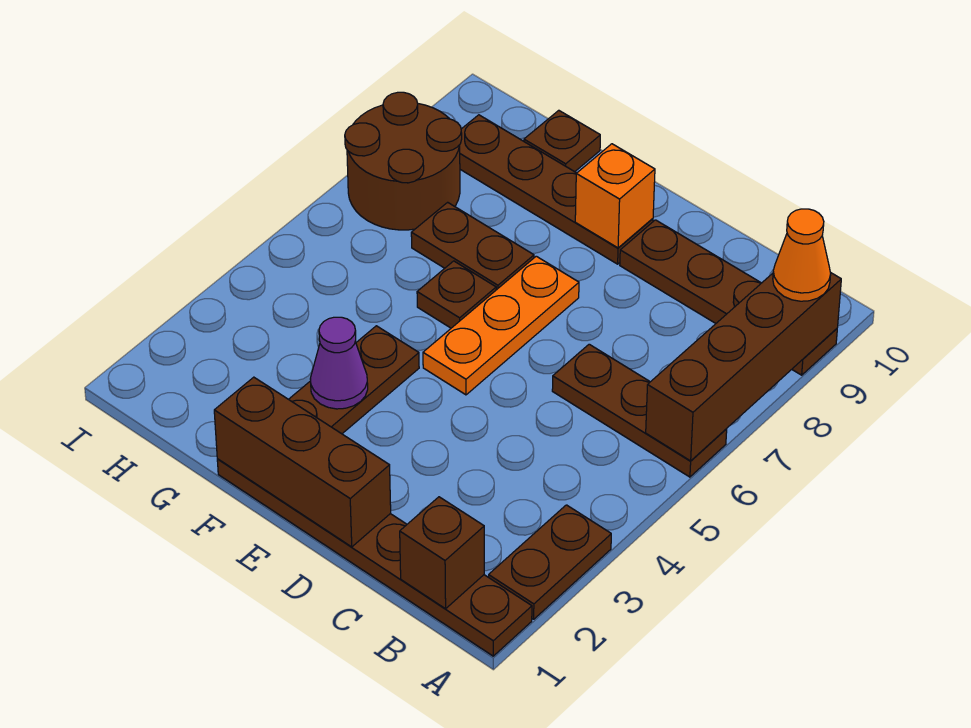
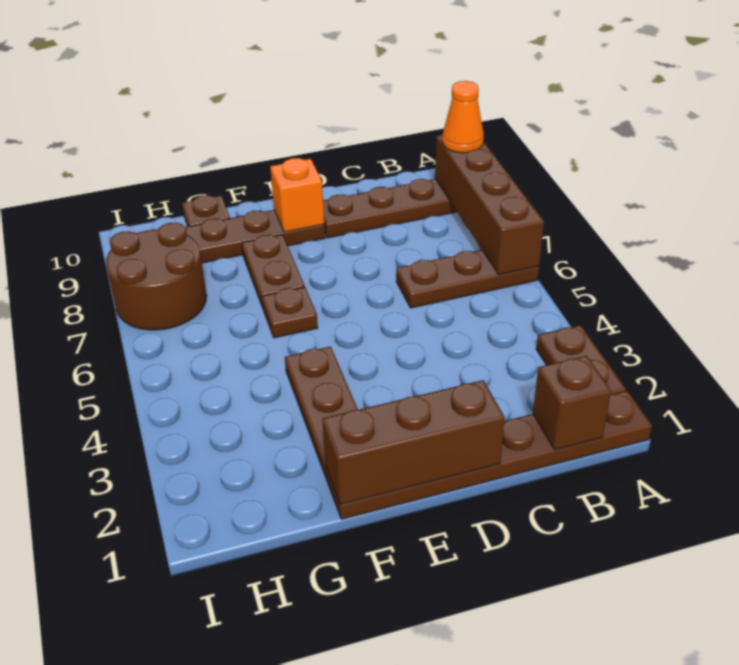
orange plate E5:E7 level 1 -> none
purple cone F3 level 2 -> none
brown plate F7:G7 level 1 -> brown plate F7:F8 level 1

